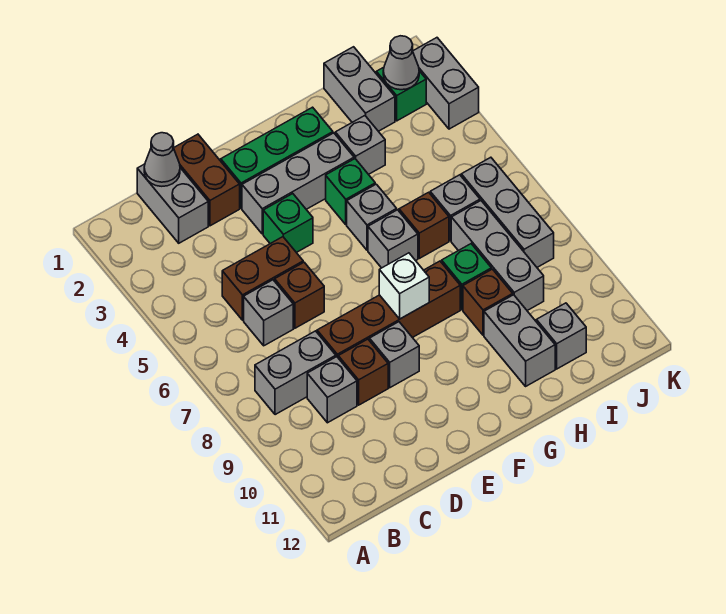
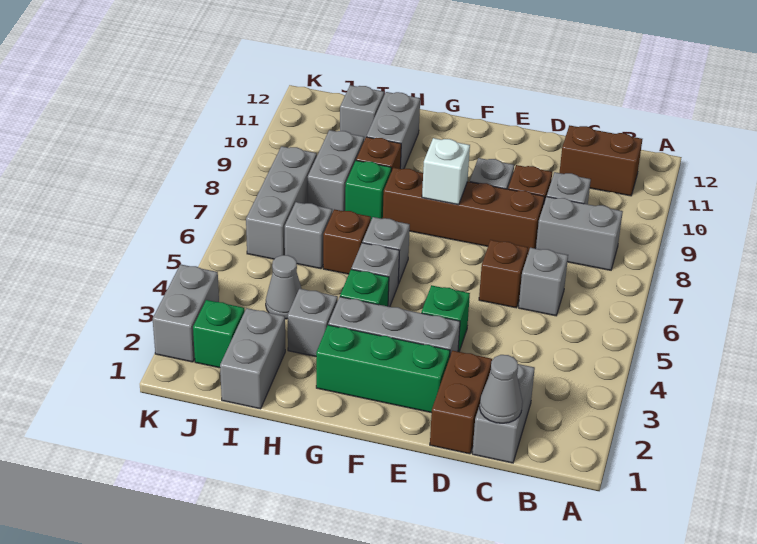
brown brick C5:D5 level 1 -> brown brick B11:C11 level 1
grey brick I7:I9 level 1 -> grey brick I8:I9 level 1
grey cone J2 level 2 -> grey cone I4 level 1

